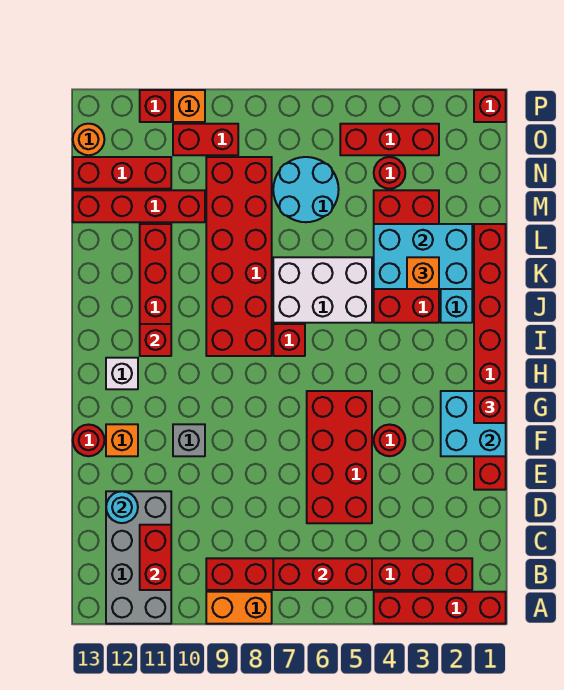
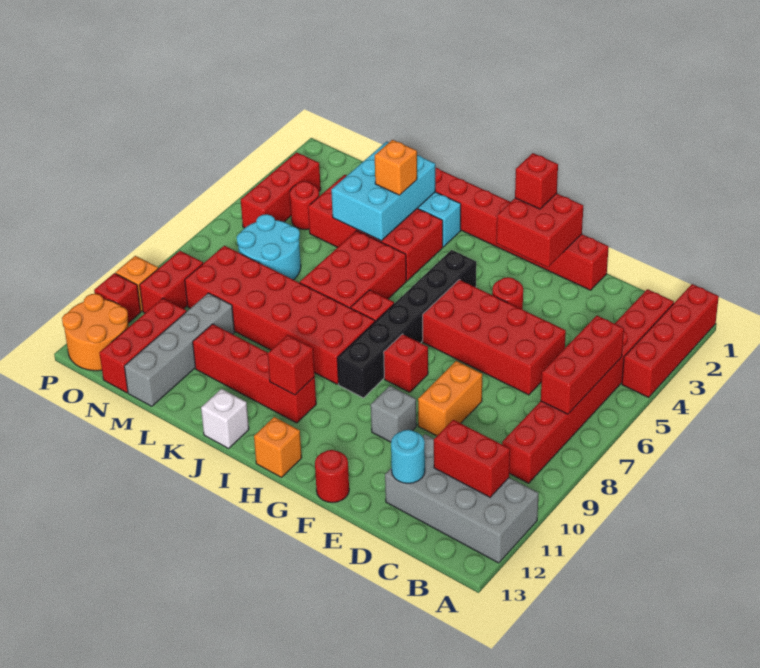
orange brick A8:A9 level 1 -> orange brick E8:E9 level 1
cyan brick F1:G2 level 2 -> red brick F1:G2 level 2
orange brick F12 level 1 -> orange brick H13 level 1
none -> black brick H4:H9 level 1
white brick H12 level 1 -> white brick J13 level 1
white brick J5:K7 level 1 -> red brick J5:K7 level 1
red brick M10:M13 level 1 -> grey brick M10:M13 level 1
orange round brick O13 level 1 -> orange round brick O12:P13 level 1
red brick P1 level 1 -> red brick G8 level 1

